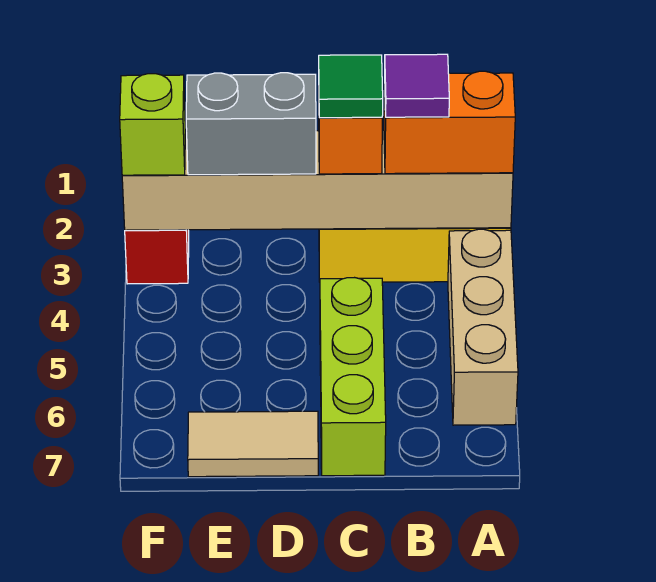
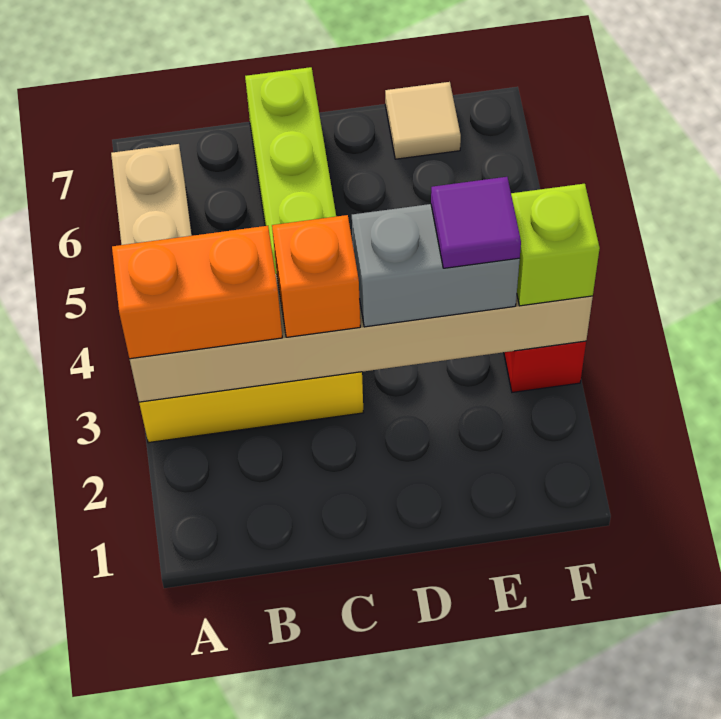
purple tile B3 level 4 -> purple tile E3 level 4
green tile C3 level 4 -> none
tan tile D7:E7 level 1 -> tan tile E7 level 1

